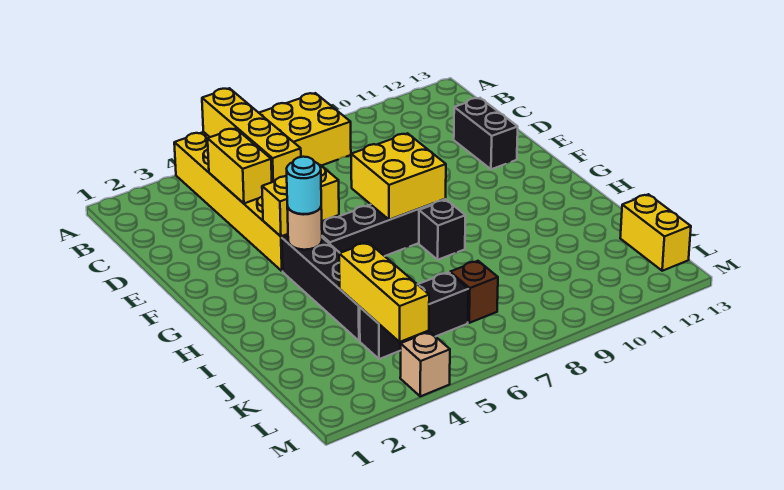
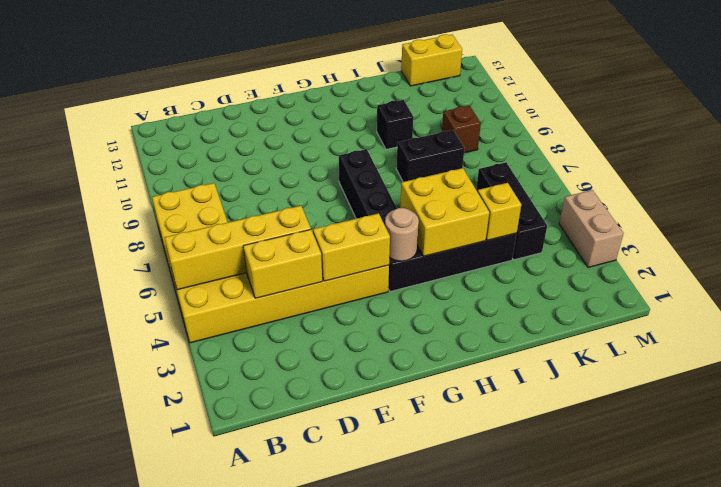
black brick D12:E12 level 1 -> black brick I8:J8 level 1
yellow brick F4:F5 level 2 -> yellow brick E4:F4 level 2
yellow brick F7:G8 level 2 -> yellow brick H4:I5 level 2
cyan round brick G4 level 3 -> none
black brick H8 level 1 -> black brick I10 level 1
yellow brick J4:L4 level 2 -> yellow brick J4 level 2
brown brick K7 level 1 -> brown brick K9 level 1
tan brick M4 level 1 -> tan brick M3:M4 level 1

